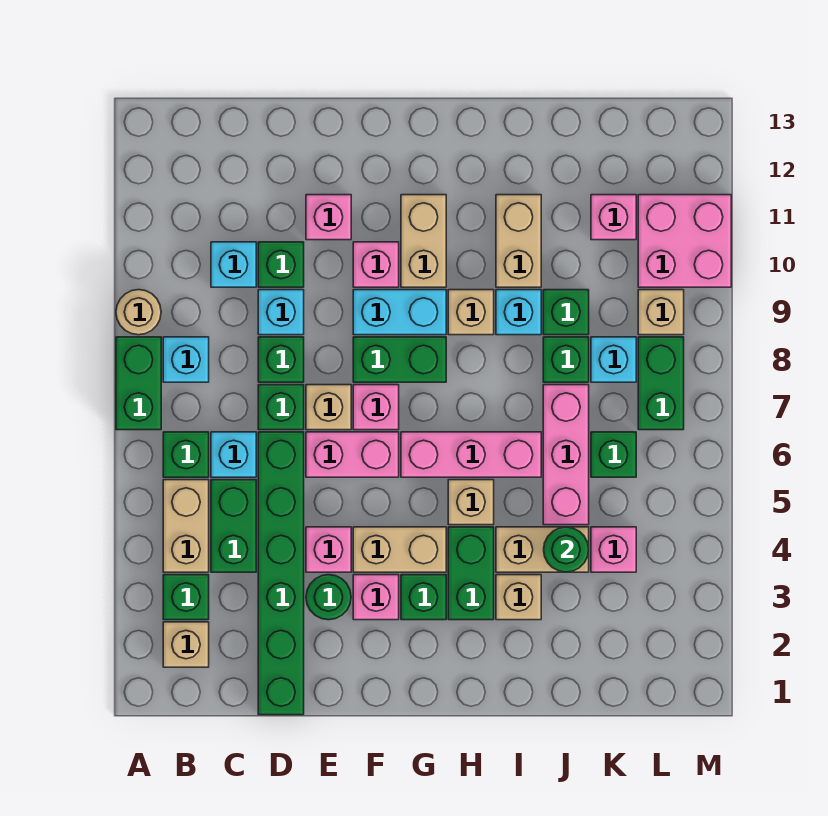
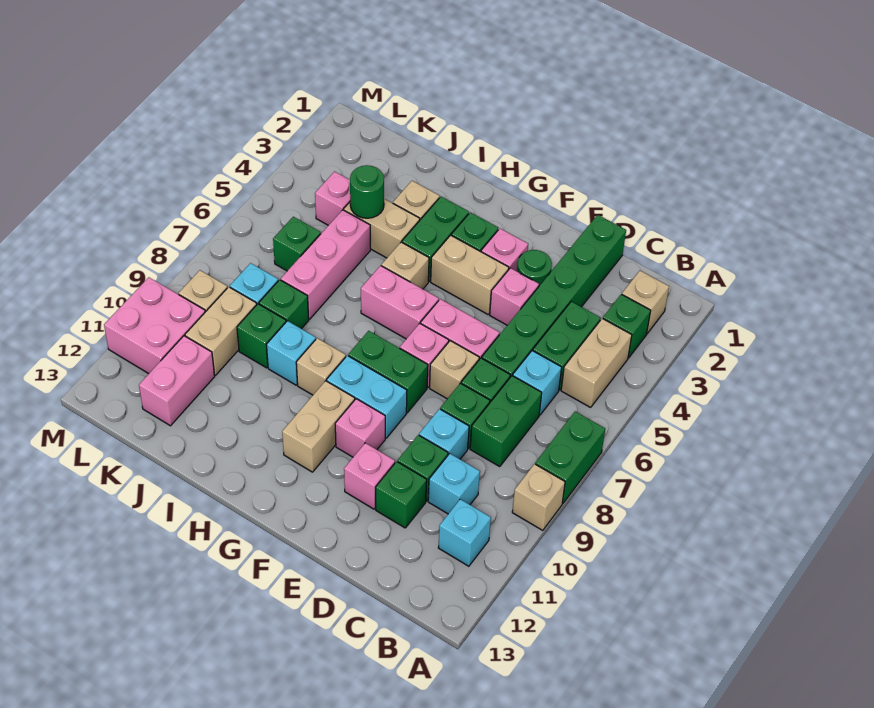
tan round brick A9 level 1 -> tan brick A9 level 1
green brick B6 level 1 -> green brick D11 level 1
cyan brick B8 level 1 -> cyan brick B11 level 1
pink brick G6:I6 level 1 -> pink brick G6:H6 level 1
tan brick I10:I11 level 1 -> tan brick K9:K10 level 1
pink brick K11 level 1 -> pink brick K11:K12 level 1
green brick L7:L8 level 1 -> green brick C7:C8 level 1

